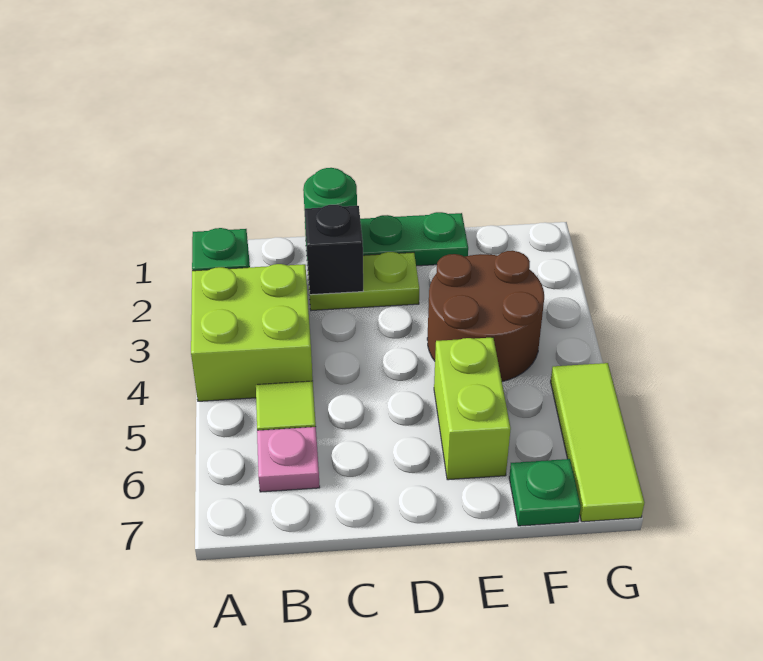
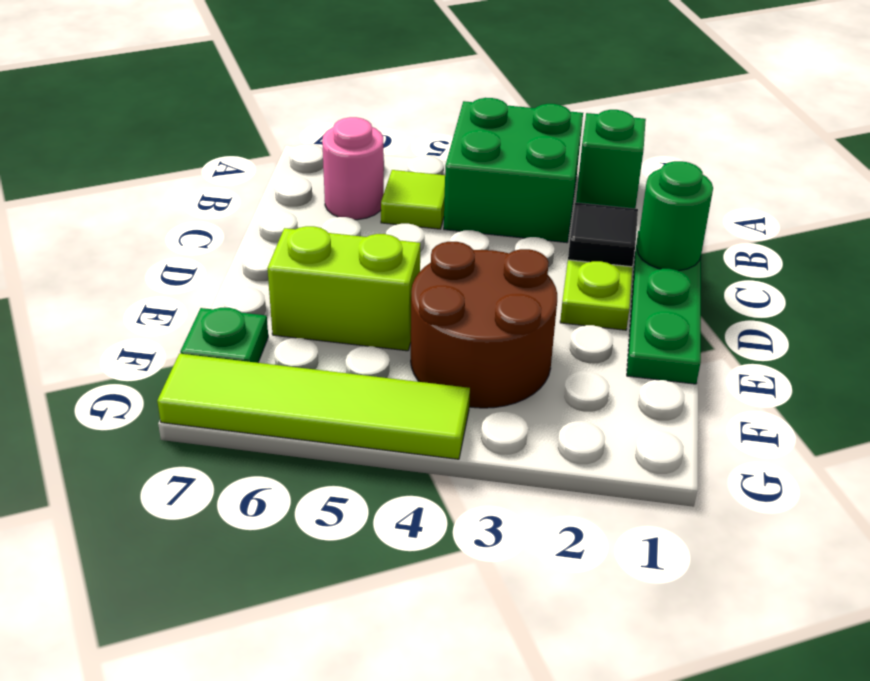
lime brick A3:B4 level 1 -> green brick A3:B4 level 1
pink plate B6 level 1 -> pink round brick B6 level 1
black brick C2 level 2 -> black tile C2 level 2
lime tile G5:G7 level 1 -> lime tile G4:G7 level 1

